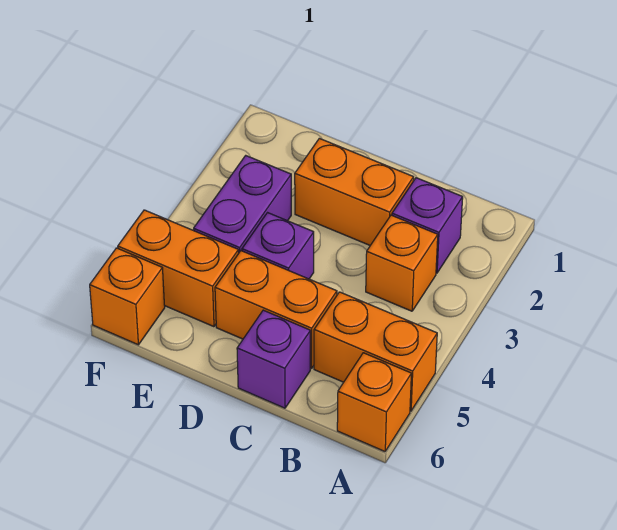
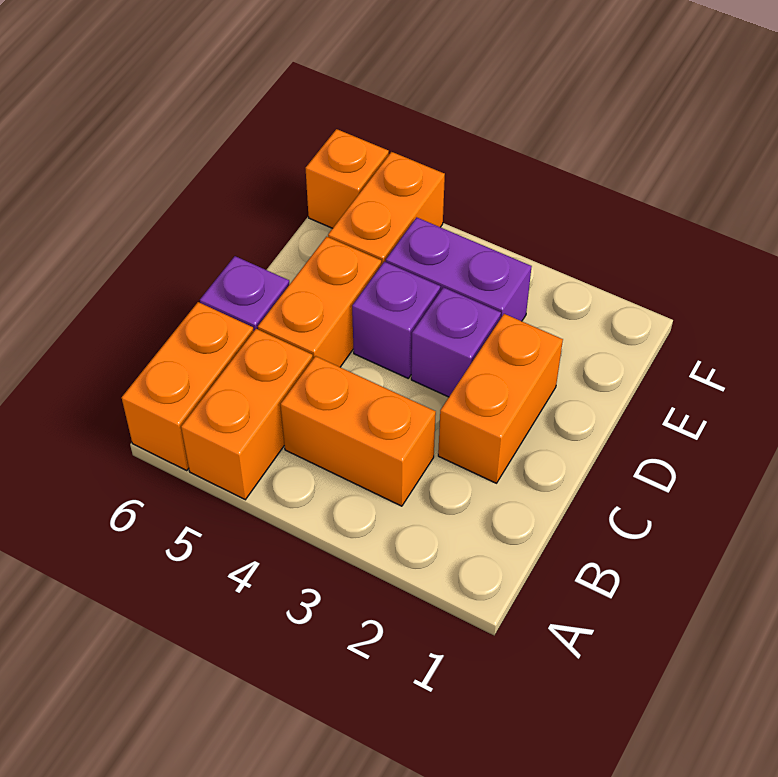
orange brick A6 level 1 -> orange brick A6:B6 level 1
purple brick B2 level 1 -> purple brick D3 level 1
orange brick B3 level 1 -> orange brick B3:B4 level 1

